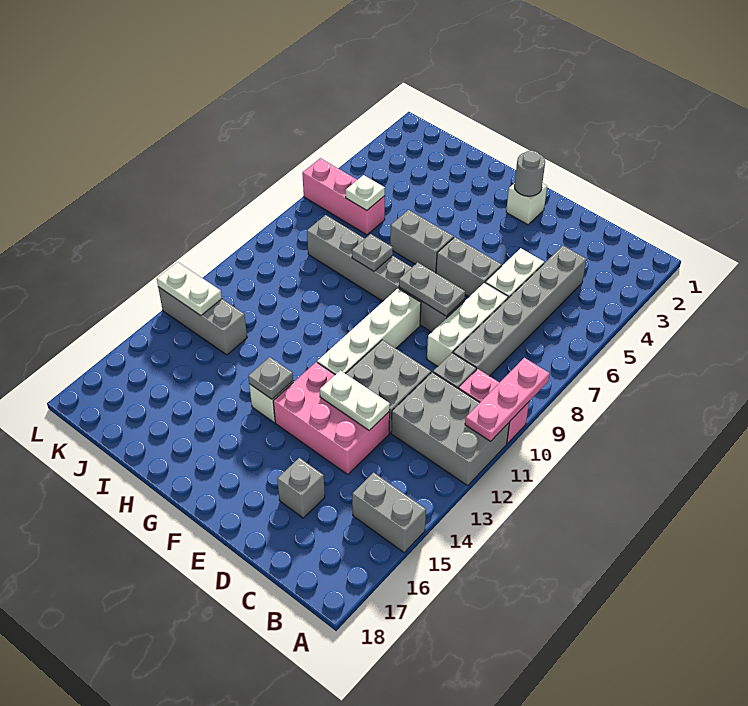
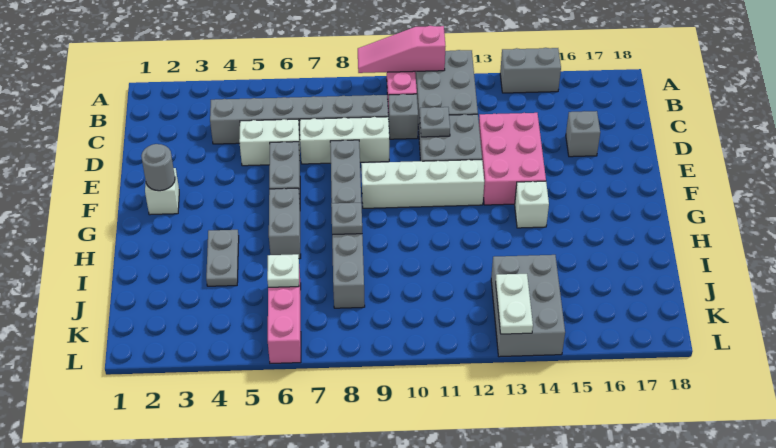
pink plate A9:A11 level 2 -> pink slope A9:A11 level 2 top 11
grey brick A15:B15 level 1 -> grey brick A14:A15 level 1
white plate D13:E13 level 2 -> none
grey plate E8:F8 level 2 -> grey plate H4:I4 level 1
grey plate G14 level 2 -> grey plate D11 level 2
grey brick J13:L13 level 1 -> grey brick J13:L14 level 1

